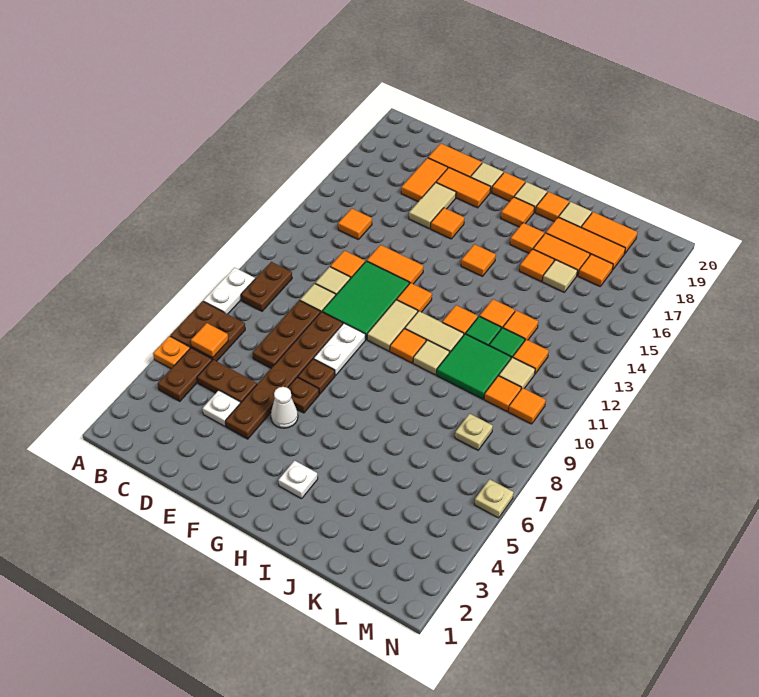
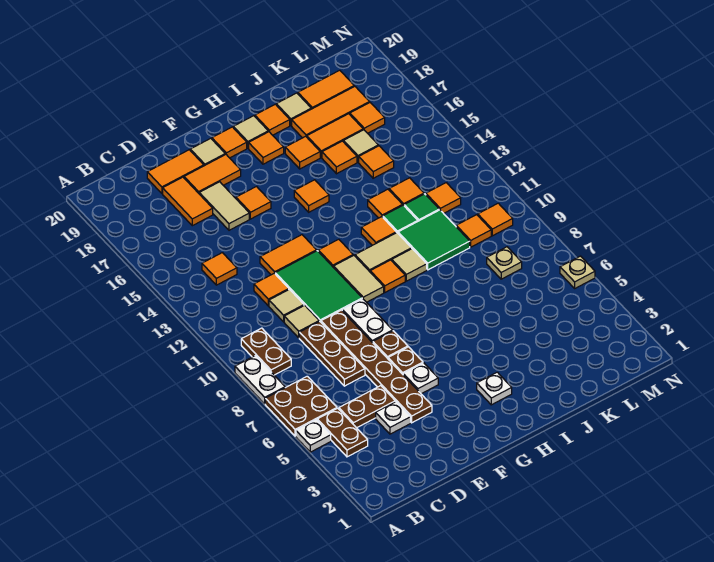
orange plate A5 level 1 -> white plate A5 level 1
orange tile B6 level 2 -> orange tile K15 level 1
white cone F5 level 1 -> white plate F5 level 1
tan tile L11 level 1 -> none

